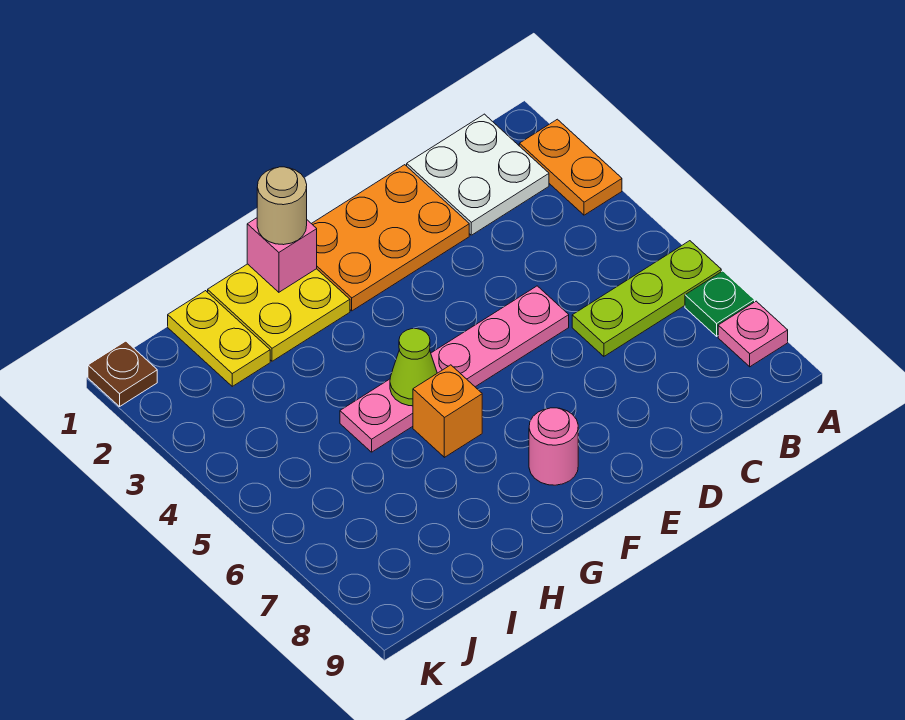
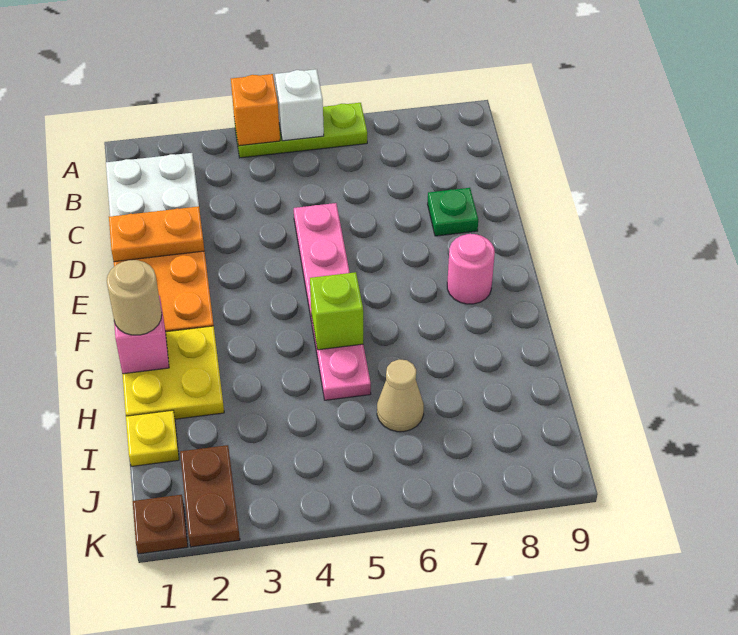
orange plate A2:A3 level 1 -> orange plate D1:D2 level 2
none -> white brick A5 level 2
lime plate A6:C6 level 1 -> lime plate A4:A6 level 1
green plate A7 level 1 -> green plate D8 level 1
pink plate A8 level 1 -> none
lime cone G5 level 2 -> lime brick G5 level 2
orange brick G6 level 1 -> orange brick A4 level 2
yellow plate I1:I2 level 1 -> yellow plate I1 level 1
none -> tan cone I6 level 1
none -> brown plate J2:K2 level 1

